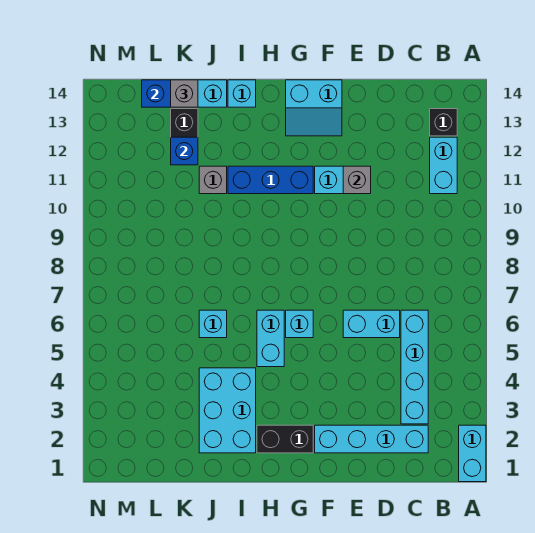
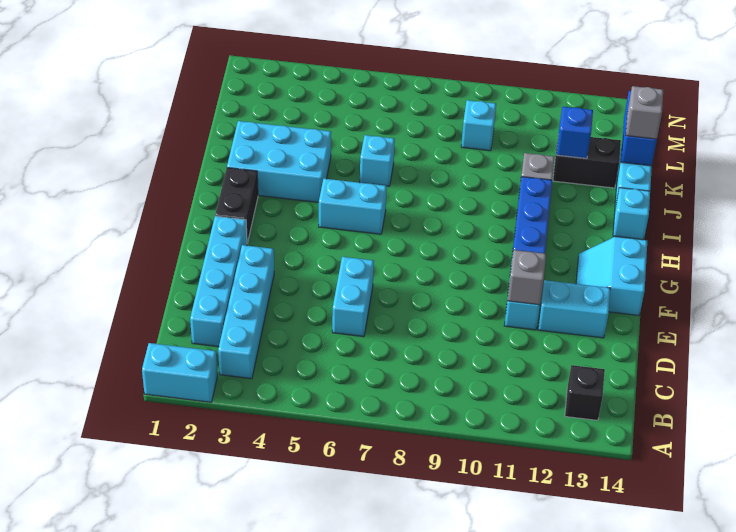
cyan brick B11:B12 level 1 -> cyan brick E12:E13 level 1
cyan brick C3:C6 level 1 -> cyan brick B3:E3 level 1
cyan brick G6 level 1 -> cyan brick L9 level 1

